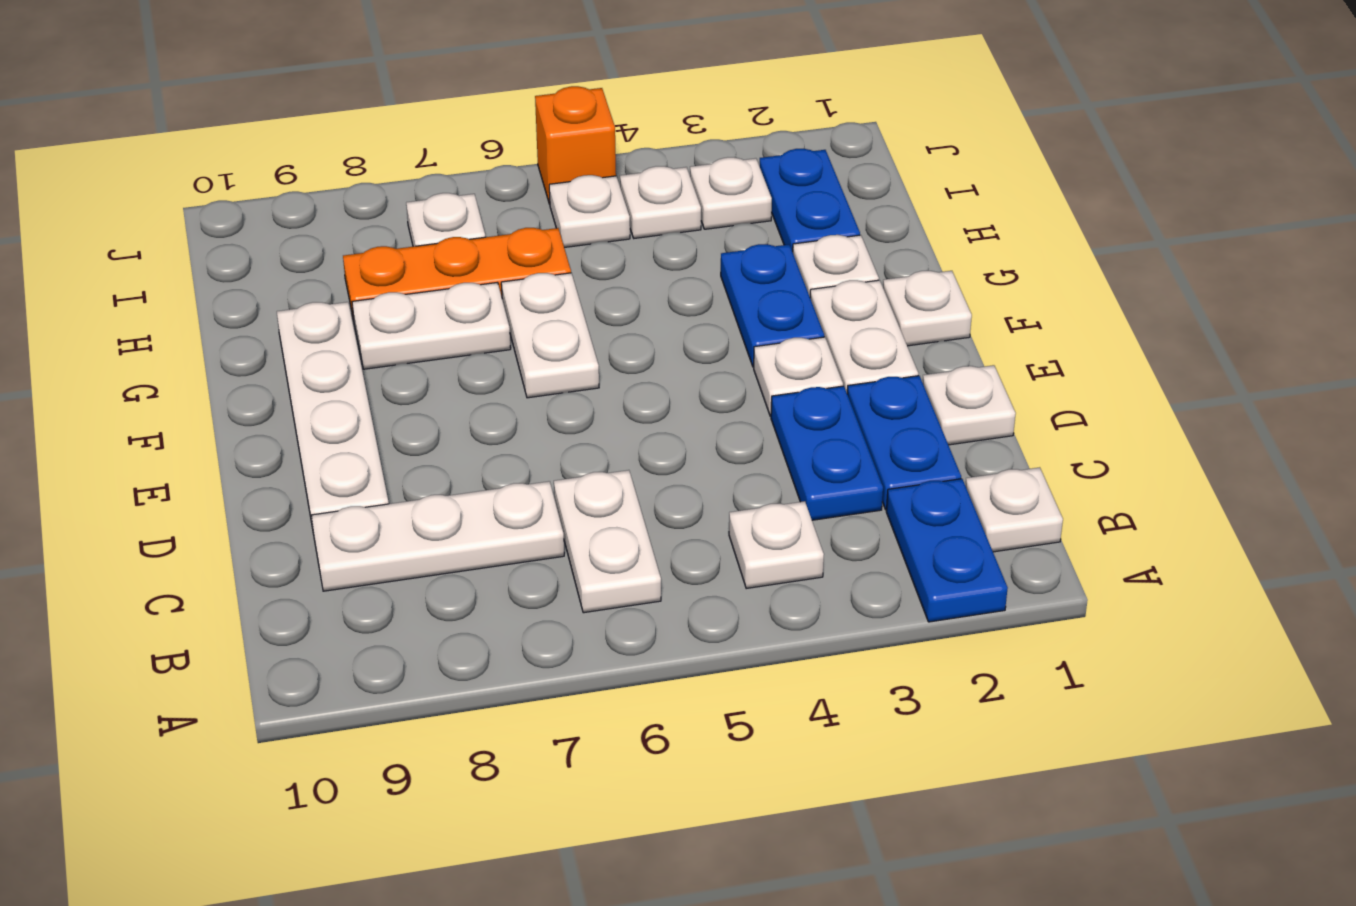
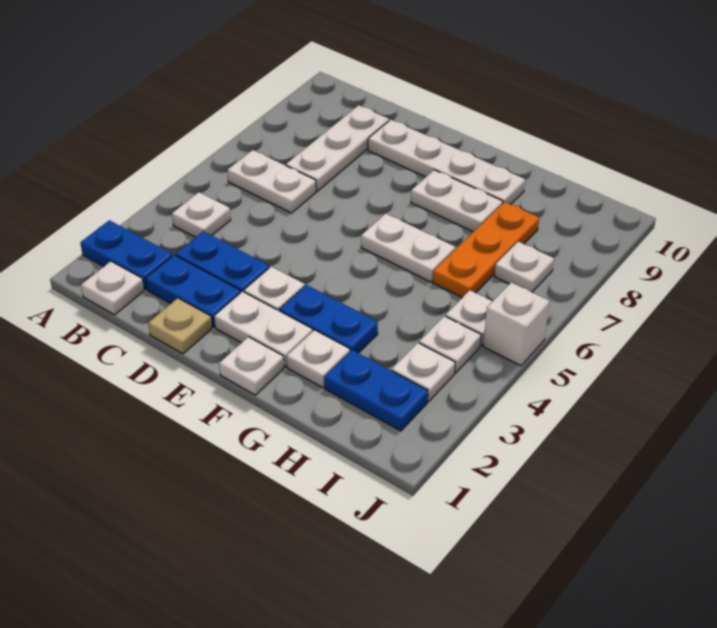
white plate D1 level 1 -> tan plate D1 level 1
white plate G7:G8 level 1 -> white plate F8:G8 level 1
orange brick J5 level 1 -> white brick J5 level 1

